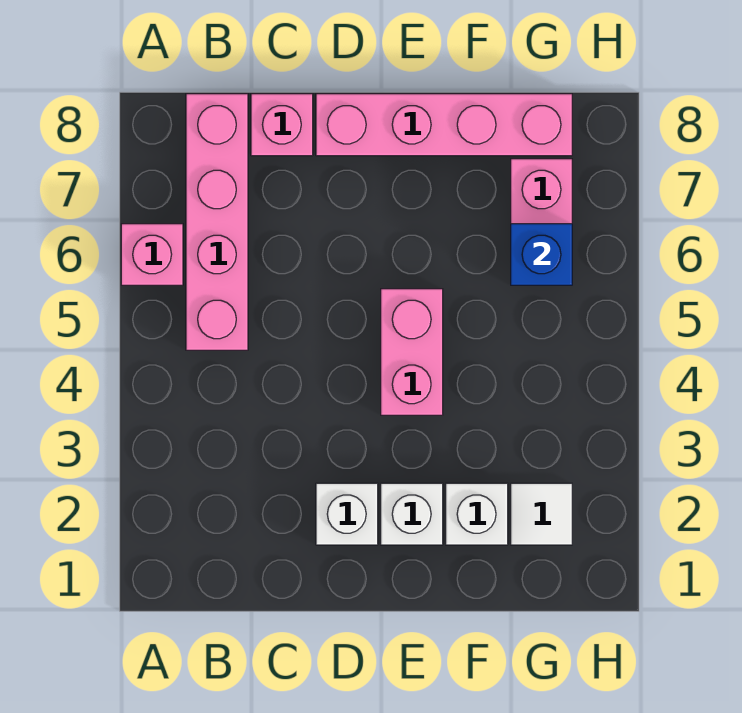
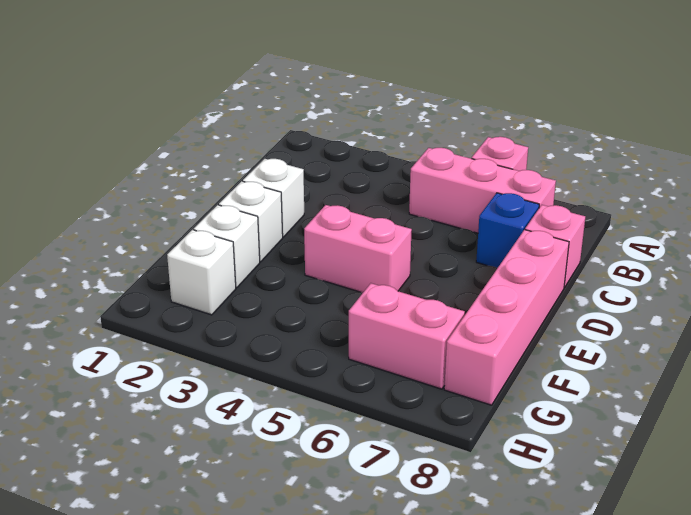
pink brick B5:B8 level 1 -> pink brick B5:B7 level 1
white tile G2 level 1 -> white brick G2 level 1
blue brick G6 level 2 -> blue brick C7 level 1

